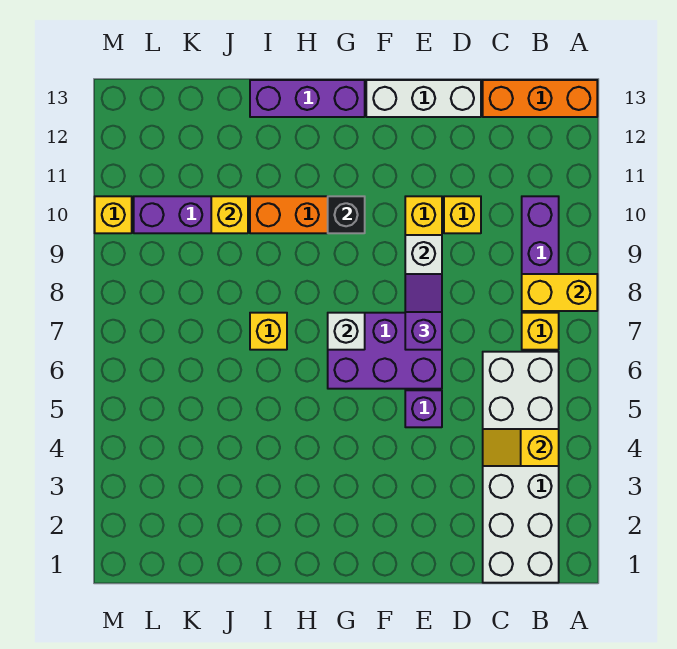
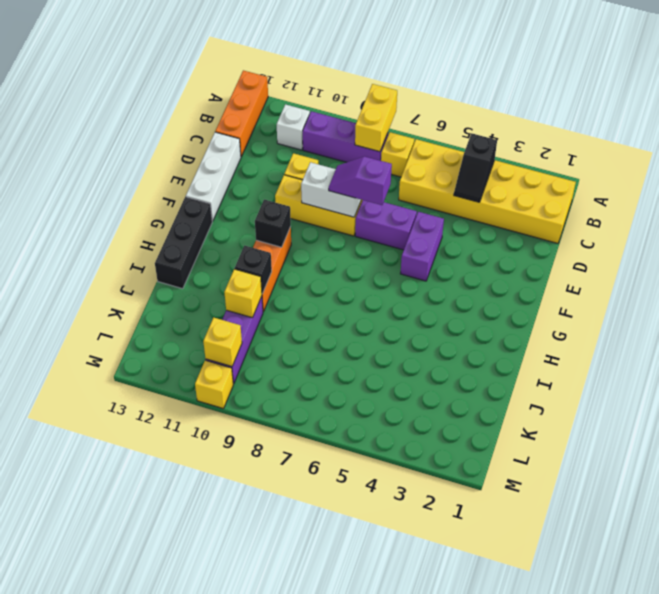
white brick B1:C6 level 1 -> yellow brick B1:C6 level 1
yellow slope B4:C4 level 2 top B -> black slope B4:C4 level 2 top B
purple brick E5 level 1 -> purple brick E5:F5 level 1
purple brick E6:G7 level 1 -> purple brick E6:E7 level 1
white brick G7 level 2 -> white brick B11 level 1
purple brick G13:I13 level 1 -> black brick G13:I13 level 1
yellow brick I7 level 1 -> yellow brick L10 level 2
none -> black brick I10 level 2

